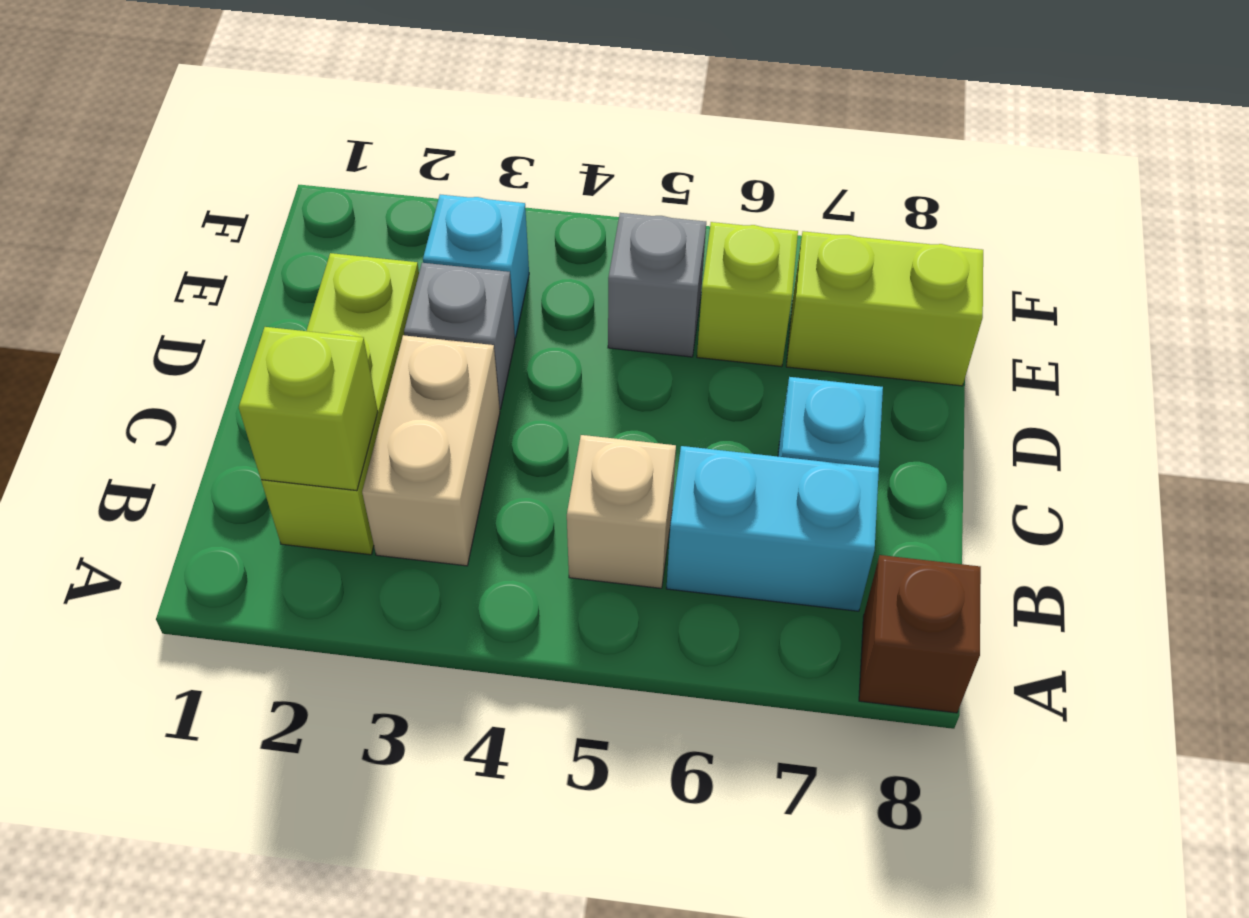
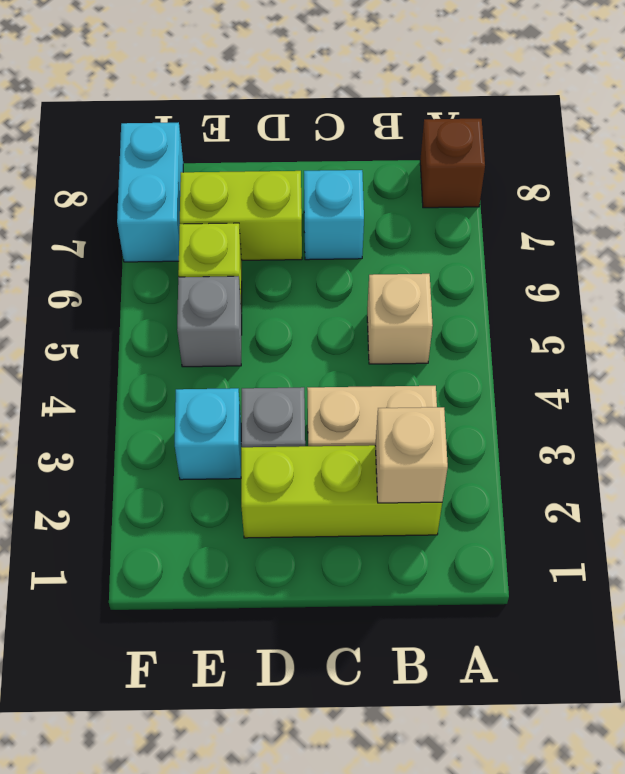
lime brick B2 level 2 -> tan brick B2 level 2
cyan brick B6:B7 level 1 -> cyan brick F7:F8 level 1
lime brick E7:E8 level 1 -> lime brick D7:E7 level 1

